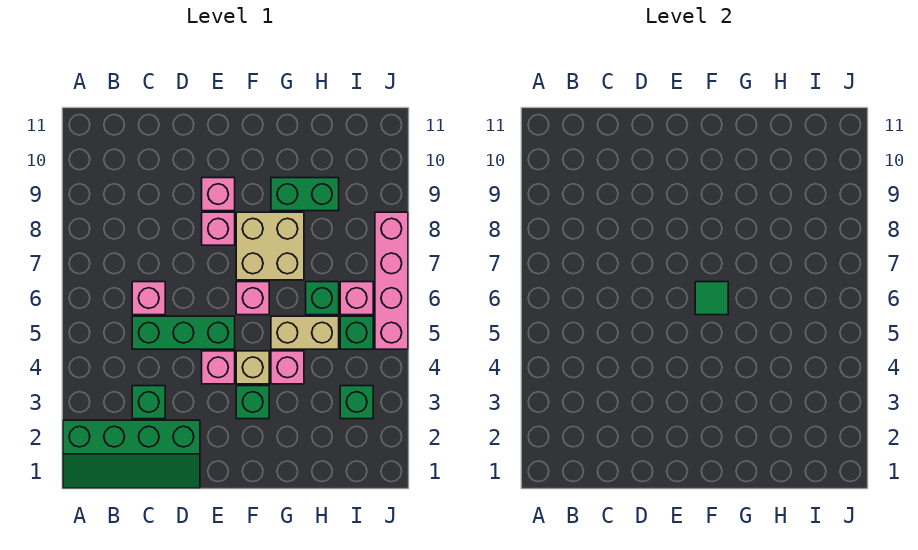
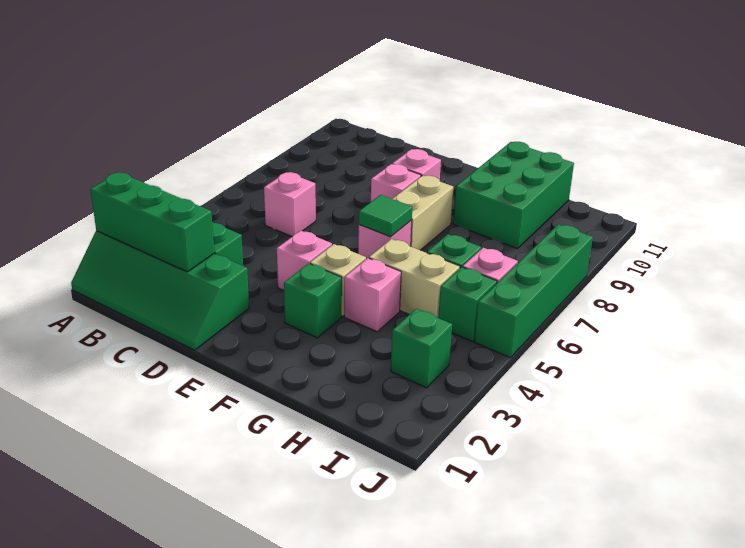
green brick C5:E5 level 1 -> green brick A2:C2 level 2
tan brick F7:G8 level 1 -> tan brick F7:F8 level 1
green brick G9:H9 level 1 -> green brick G9:H11 level 1
pink brick J5:J8 level 1 -> green brick J5:J8 level 1

